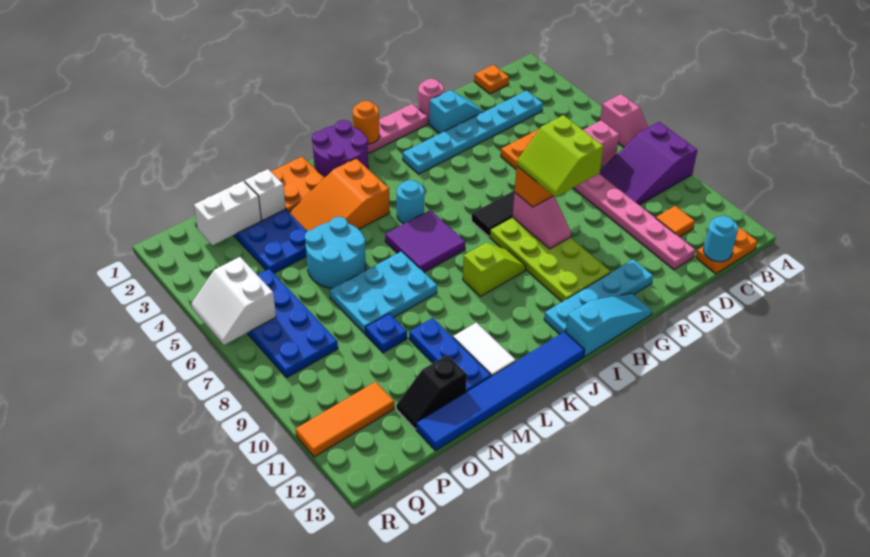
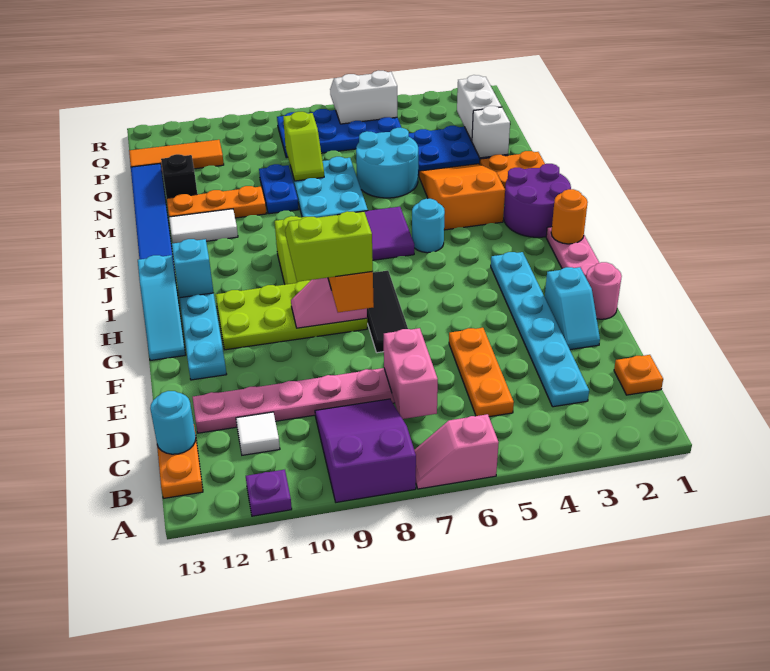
none -> purple plate A11 level 1
orange tile C11 level 1 -> white tile C11 level 1
none -> cyan brick I12 level 2
blue plate M10:M12 level 1 -> orange plate M10:M12 level 1
none -> lime slope N8:O8 level 2 top O
blue plate N9 level 1 -> blue plate M9:N9 level 1
orange tile P11:R11 level 1 -> orange tile P11:P13 level 1

